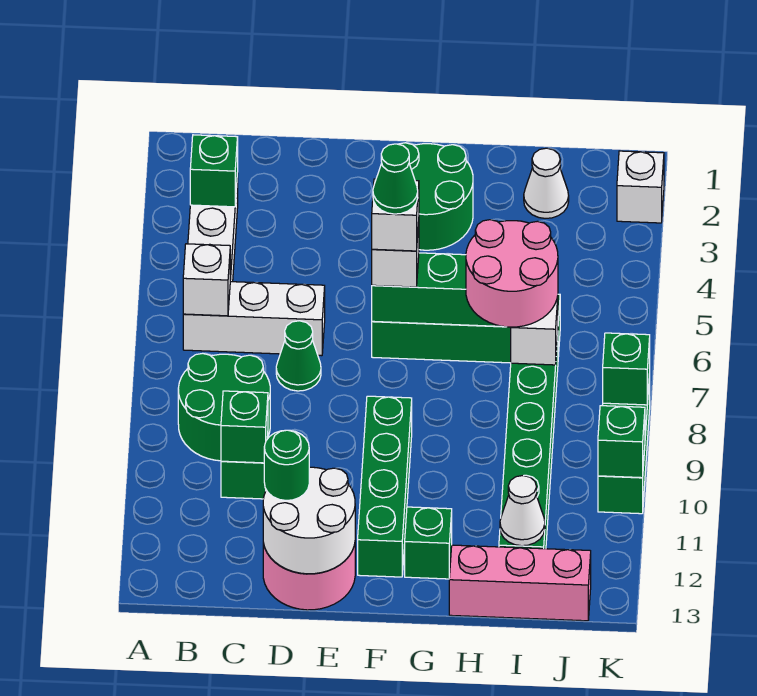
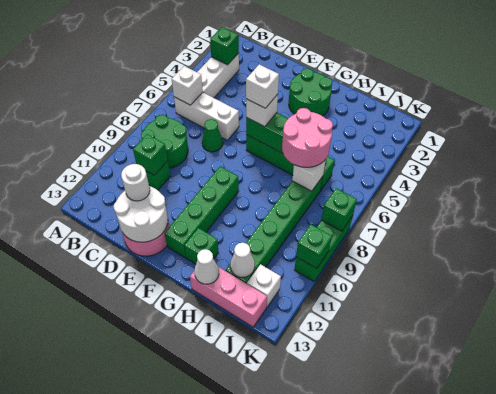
green round brick D12 level 3 -> white round brick D12 level 3
green cone F6 level 5 -> none
white cone I2 level 1 -> white cone H13 level 2
white brick K2 level 1 -> white brick J12 level 1

